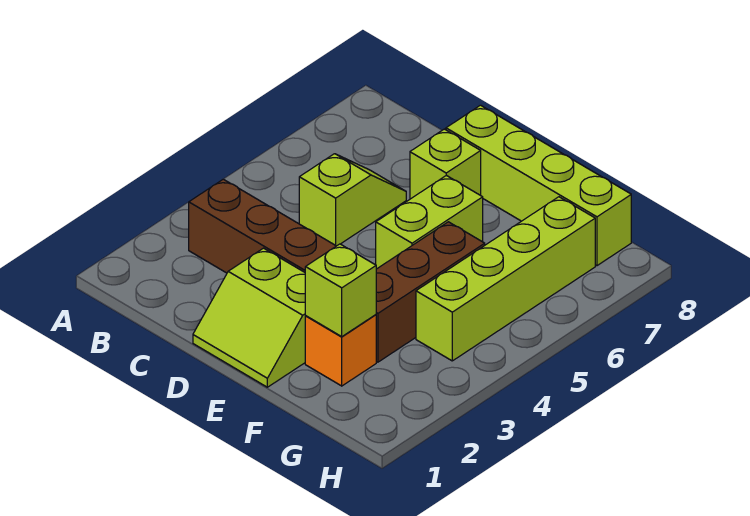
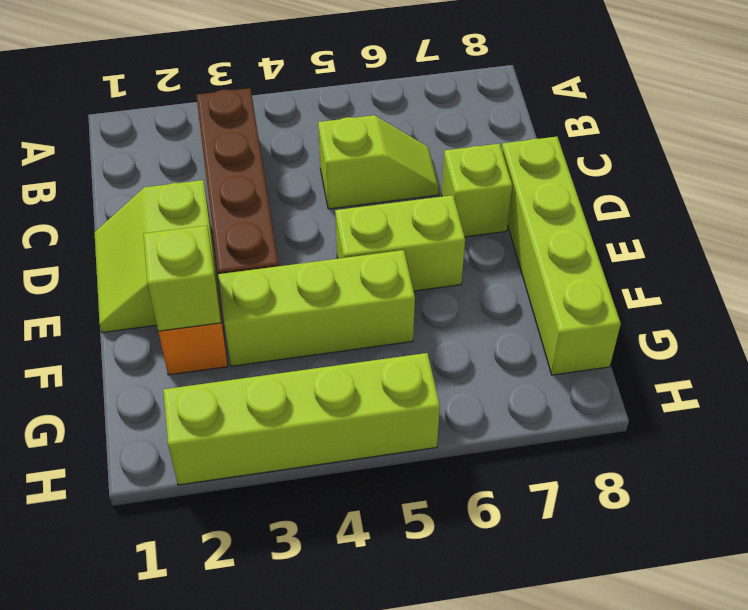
brown brick F3:F5 level 1 -> lime brick F3:F5 level 1
lime brick G4:G7 level 1 -> lime brick H2:H5 level 1

